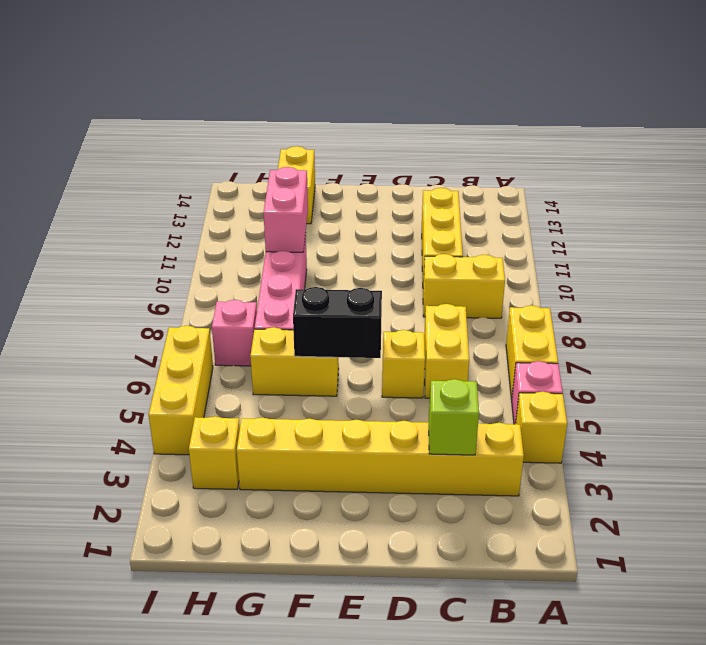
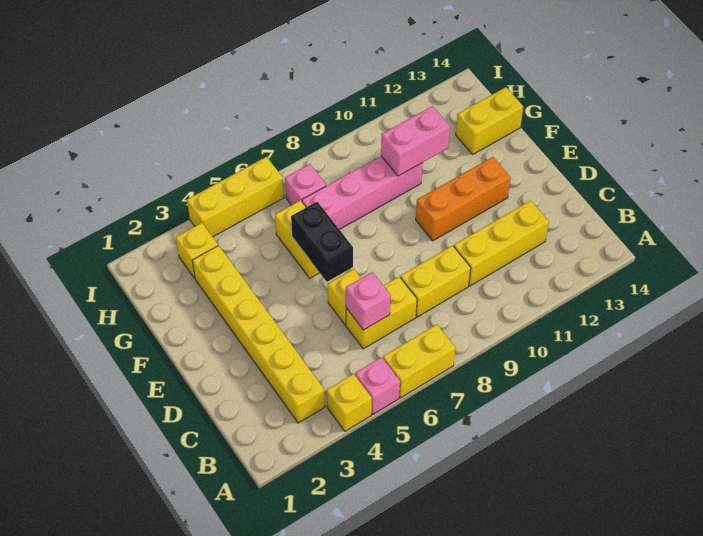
yellow brick B9:C9 level 1 -> yellow brick C8:C9 level 1
lime brick C3 level 2 -> none
none -> pink brick C6 level 2
none -> orange brick E10:E12 level 1

